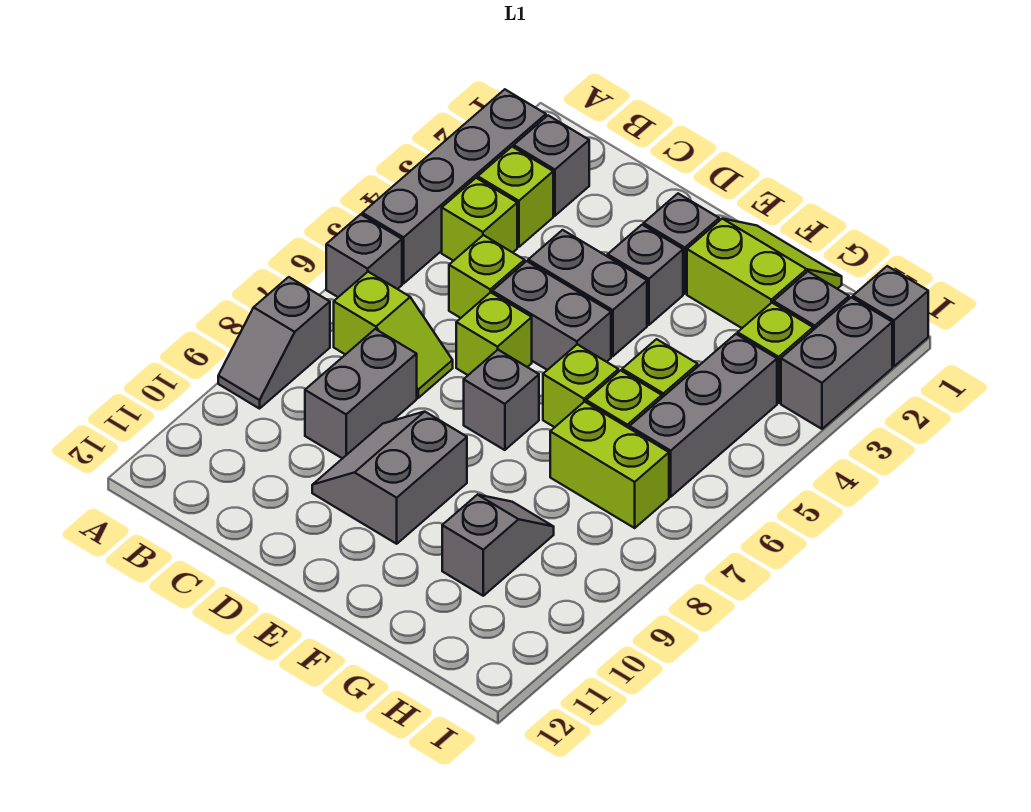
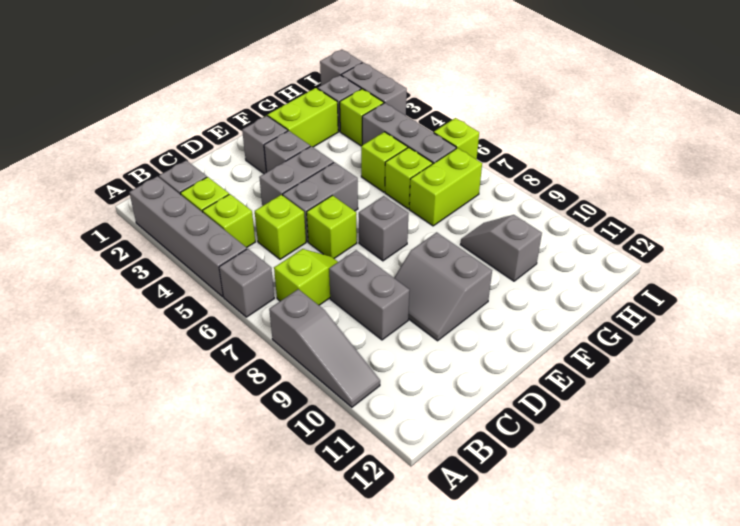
grey slope A8:A9 level 1 top 8 -> grey slope A8:A10 level 1 top 8
lime brick F6 level 1 -> lime brick I6 level 1

